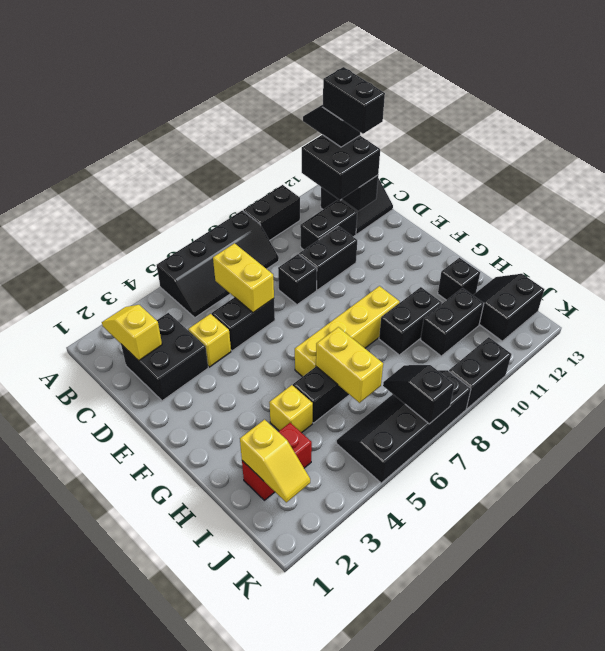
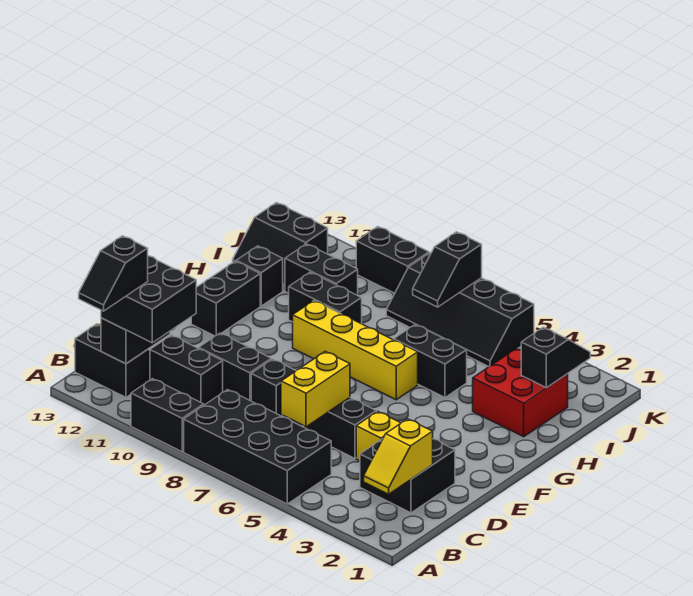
black slope A5:B8 level 1 top A -> black brick A5:B8 level 1
black brick B12:C12 level 5 -> black brick F12:G12 level 1
yellow brick H4 level 1 -> none
yellow brick H6:I6 level 2 -> none
red brick I2:I3 level 1 -> red brick H2:I3 level 1
yellow slope I2:J2 level 2 top I -> black slope I2:J2 level 2 top I

